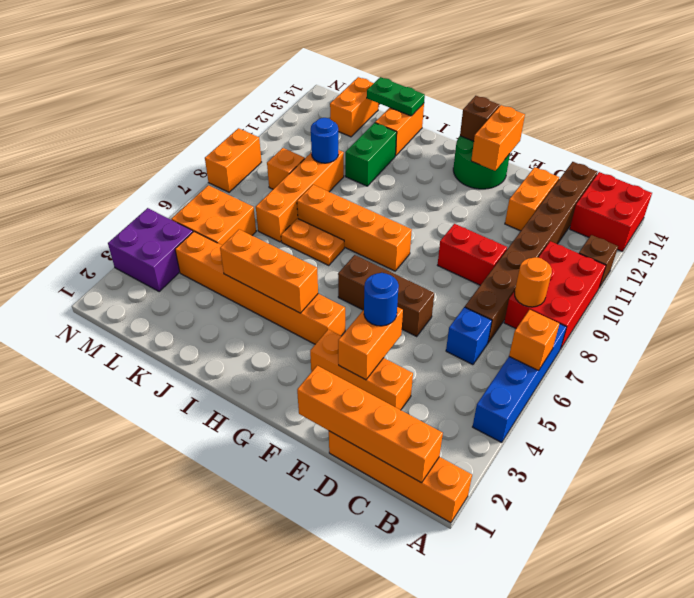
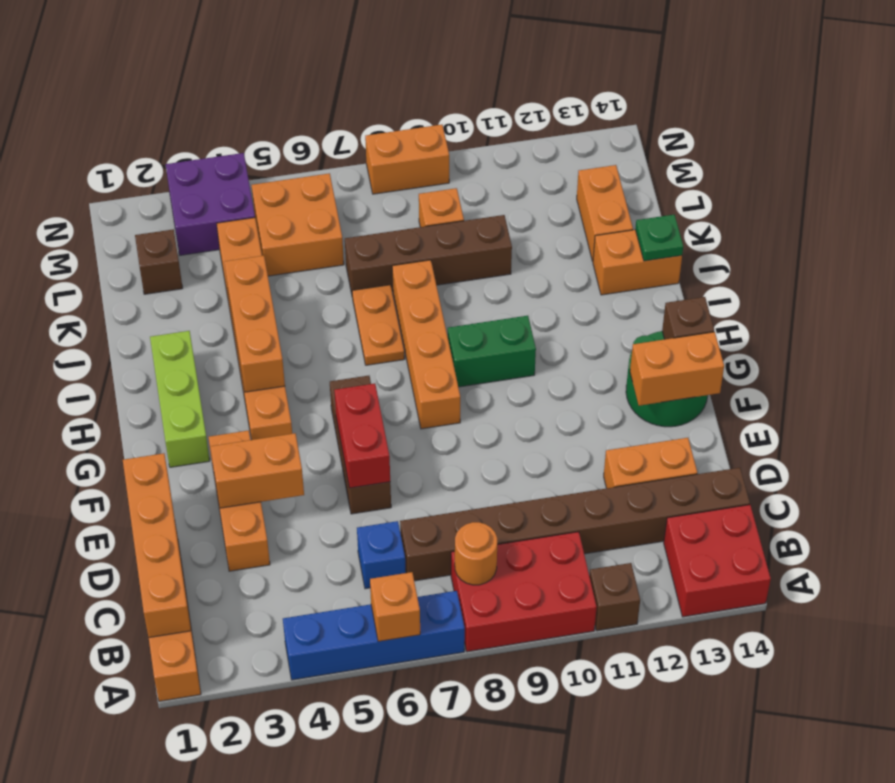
red brick D9:E9 level 1 -> red brick E6:F6 level 2
blue round brick E4 level 3 -> none
none -> lime brick G2:I2 level 1
green brick J11:J12 level 1 -> green brick H9:H10 level 1
green plate J14:K14 level 2 -> green plate J14 level 2
orange brick K7:K10 level 1 -> brown brick K7:K10 level 1
blue round brick K10 level 2 -> none
none -> brown brick L2 level 1
orange brick L13:L14 level 1 -> orange brick K13:L13 level 1

